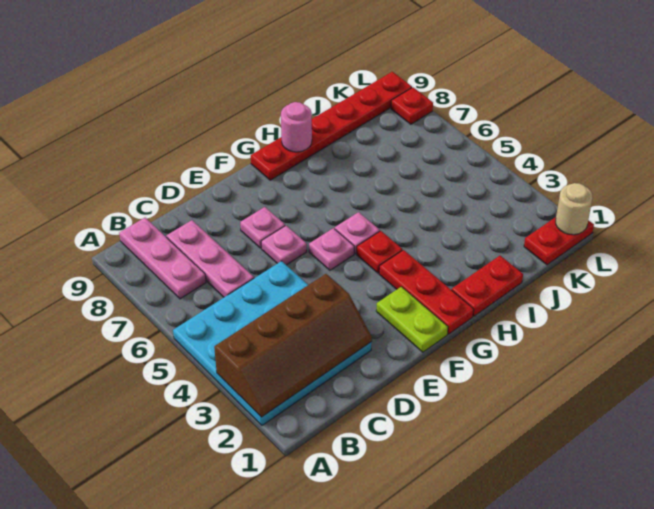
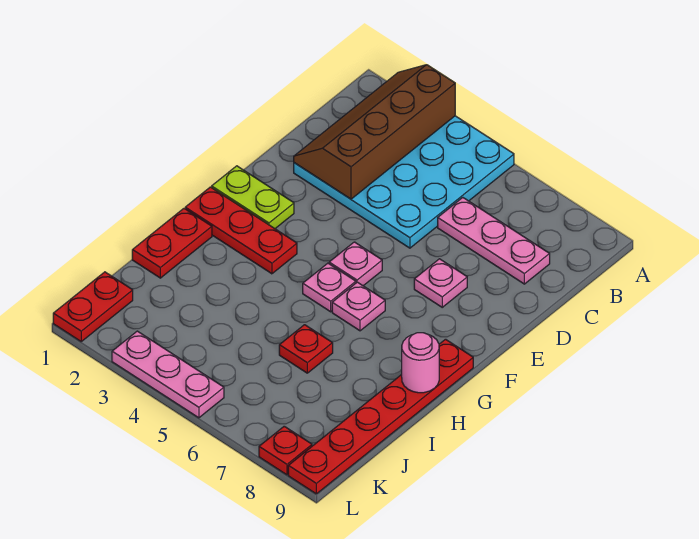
pink plate B7:B9 level 1 -> pink plate L3:L5 level 1
pink plate E6 level 1 -> pink plate G6 level 1
red plate G4 level 1 -> red plate I6 level 1
tan round brick L1 level 2 -> none

